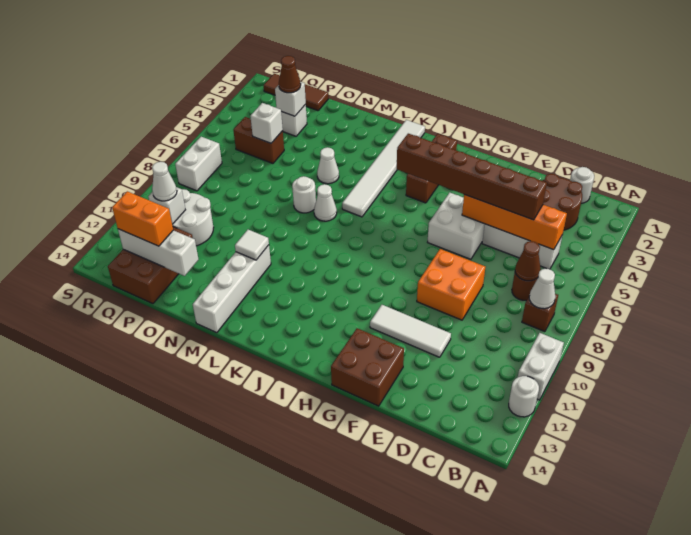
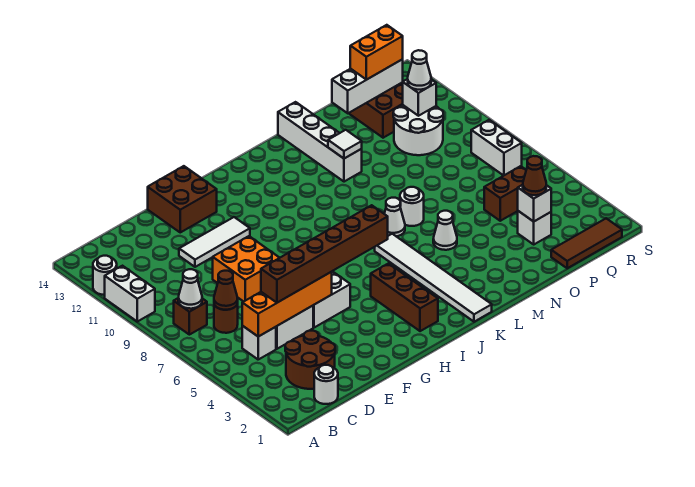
white brick P5 level 2 -> none

